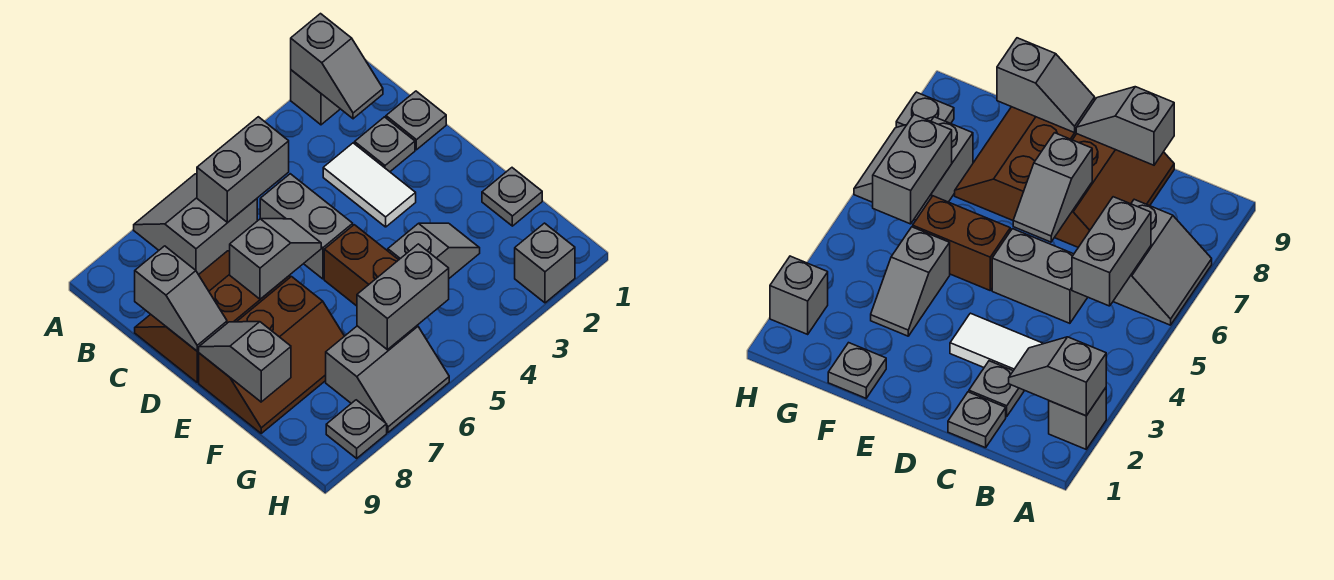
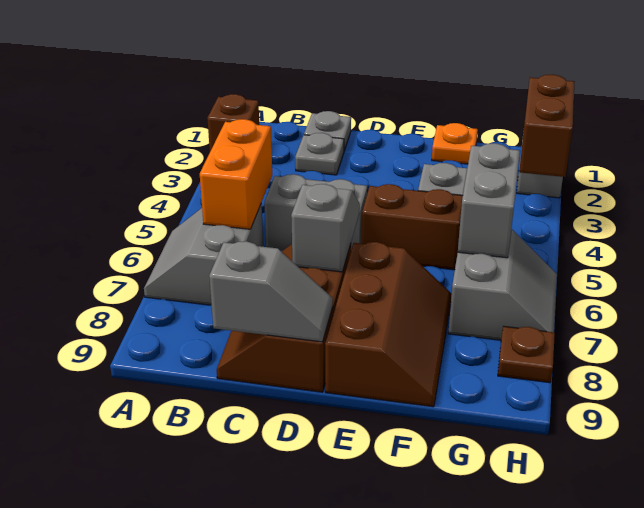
grey brick A2 level 1 -> brown brick A2 level 1
grey slope A2:B2 level 2 top A -> none
grey brick B5:B6 level 2 -> orange brick B5:B6 level 2
white tile C3:D3 level 1 -> none
grey slope E9:F9 level 2 top F -> none
grey plate F1 level 1 -> orange plate F1 level 1
none -> brown brick H2:H3 level 2
grey plate H8 level 1 -> brown plate H8 level 1

